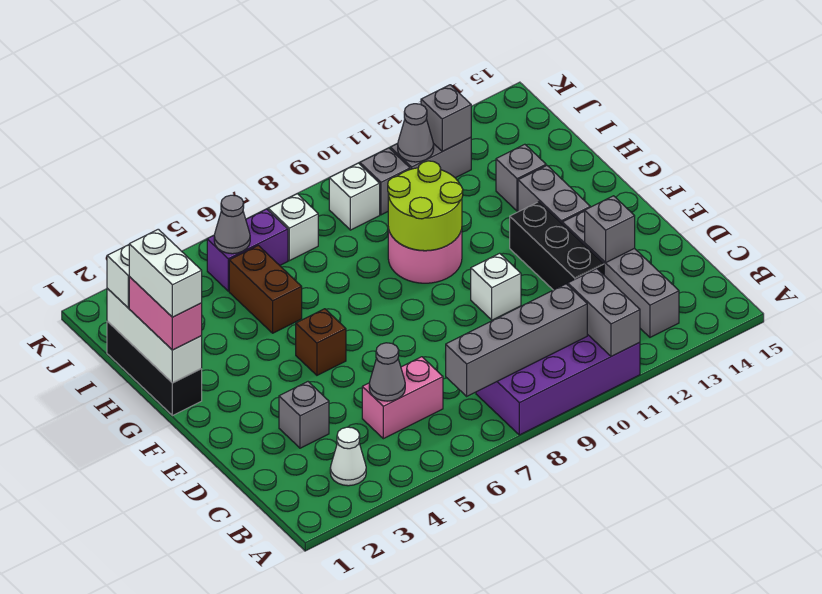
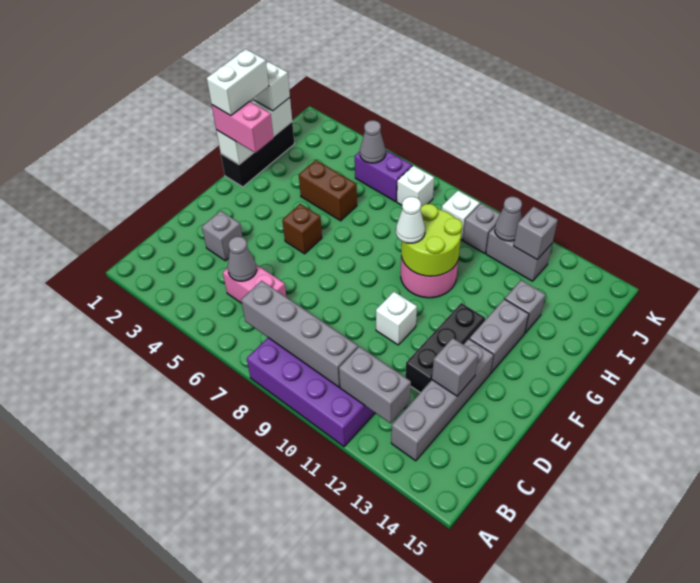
grey brick A11:B11 level 2 -> grey brick B11:B12 level 2
white cone B3 level 1 -> white cone G9 level 3
pink brick G1:H1 level 3 -> pink brick G1:G2 level 3
brown brick H5:I5 level 1 -> brown brick H4:H5 level 1

